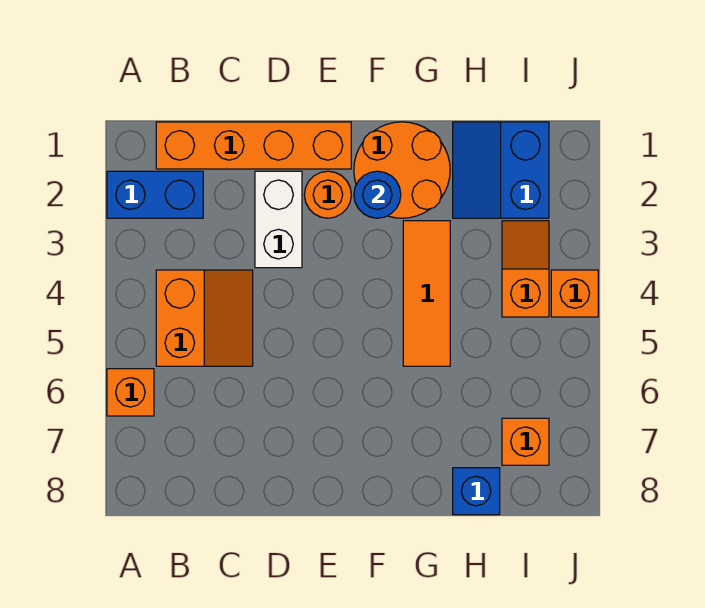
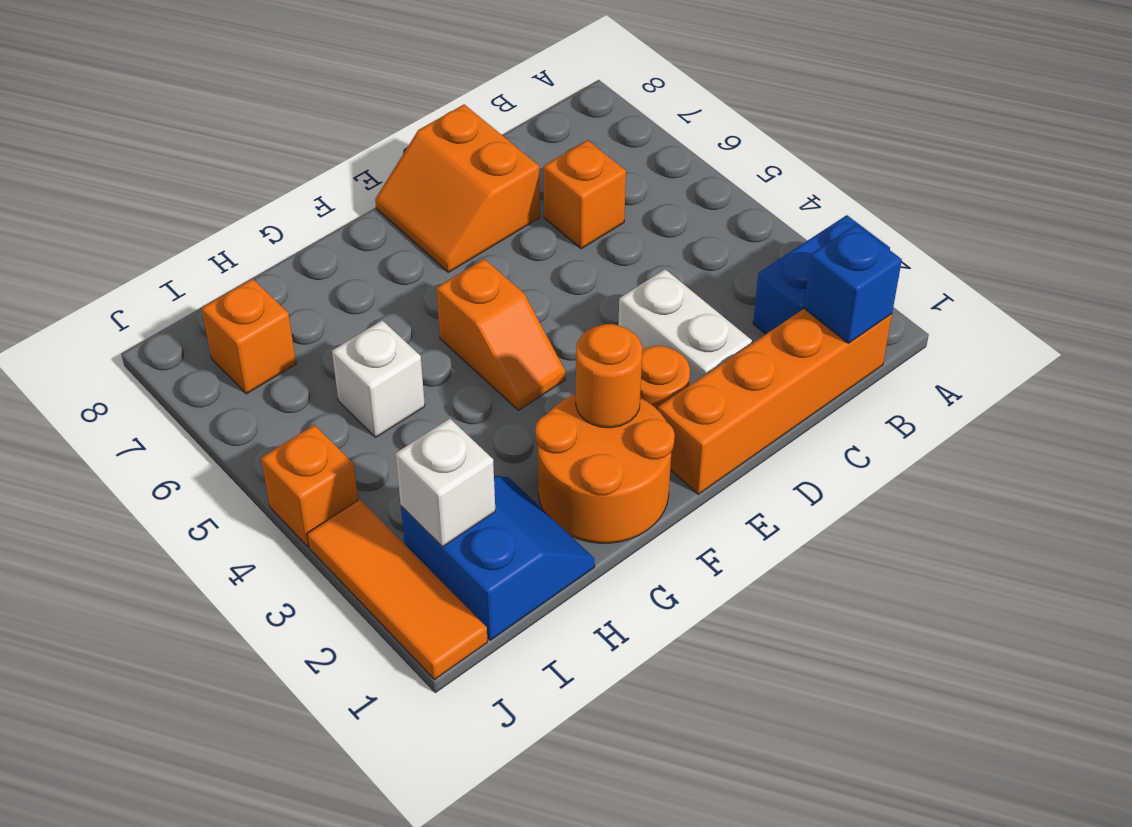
orange brick A6 level 1 -> orange brick C6 level 1
orange slope B4:C5 level 1 top B -> orange slope D7:E8 level 1 top D
blue round brick F2 level 2 -> orange round brick F2 level 2
orange tile G3:G5 level 1 -> orange tile J1:J3 level 1
none -> white brick H5 level 1
blue brick H8 level 1 -> blue brick B1 level 2
none -> white brick I2 level 2
orange slope I3:I4 level 1 top 4 -> orange slope F4:F5 level 1 top 5

